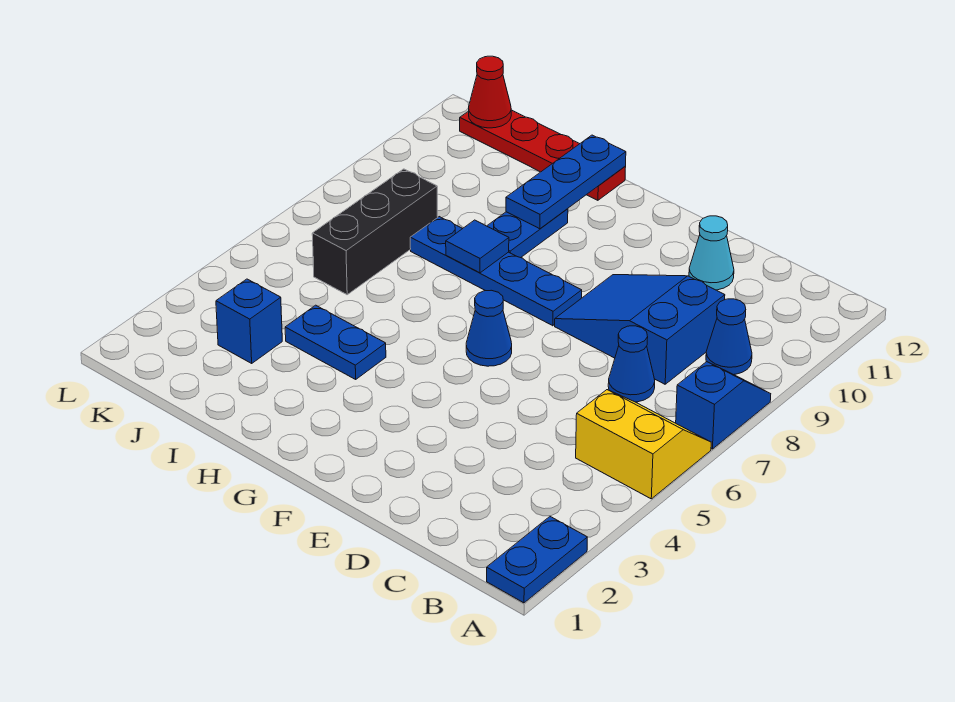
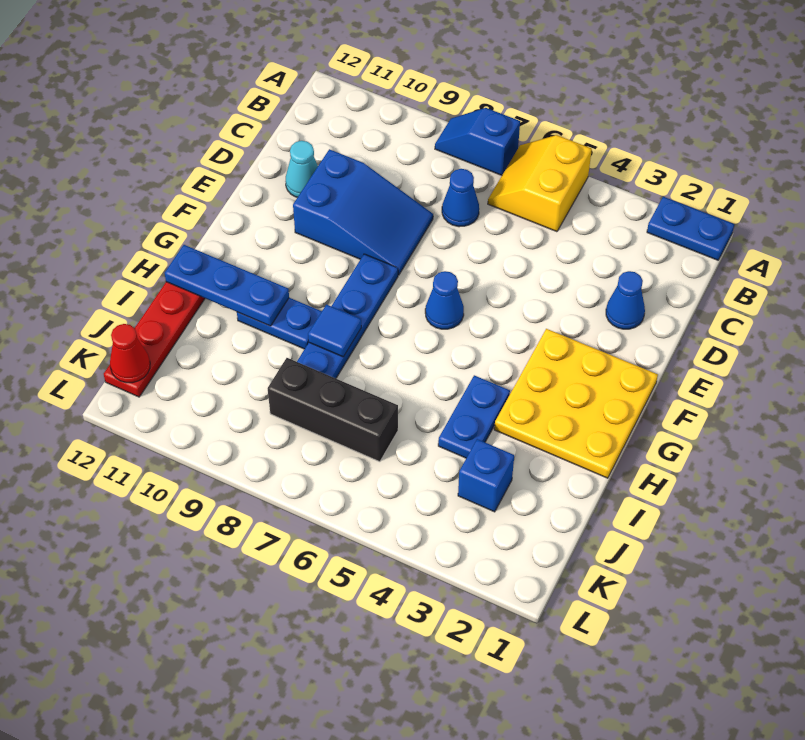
blue cone B9 level 1 -> blue cone D2 level 1
blue slope C8:E9 level 1 top C -> blue slope D8:E10 level 1 top 10
none -> yellow plate F1:H3 level 1

